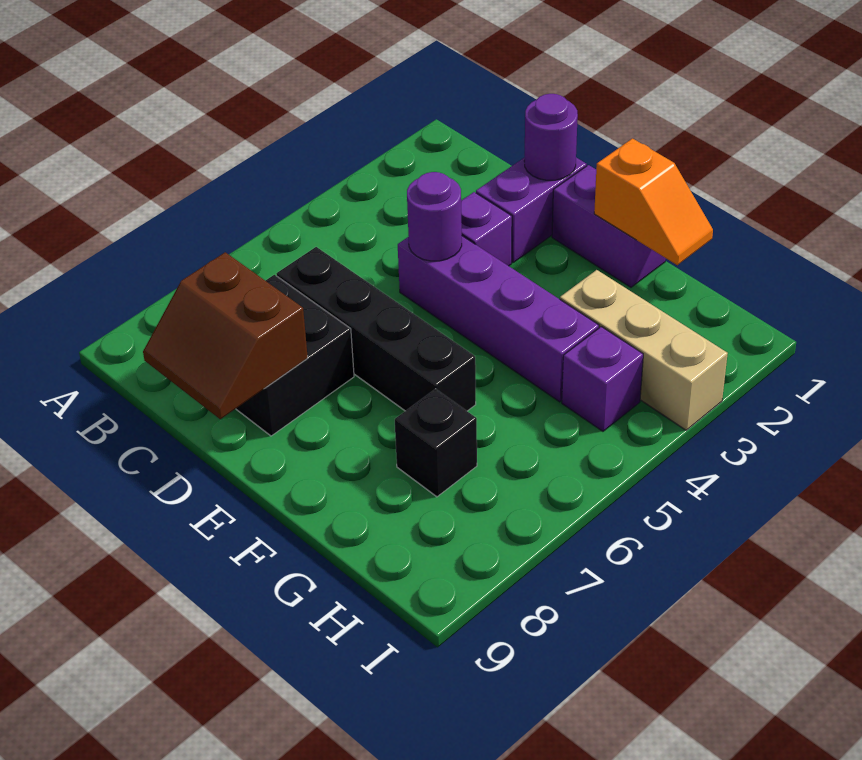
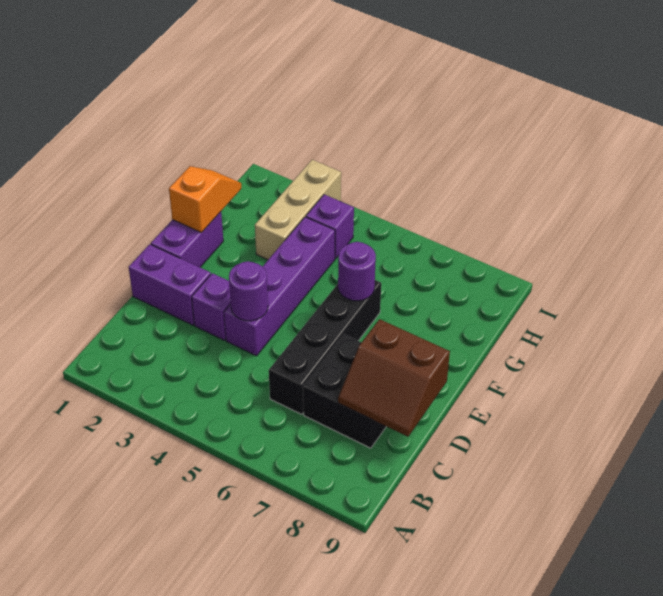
brown slope C8:D9 level 2 top 8 -> brown slope C8:D9 level 2 top D
purple round brick D1 level 2 -> purple round brick F6 level 2
black brick G7 level 1 -> none

